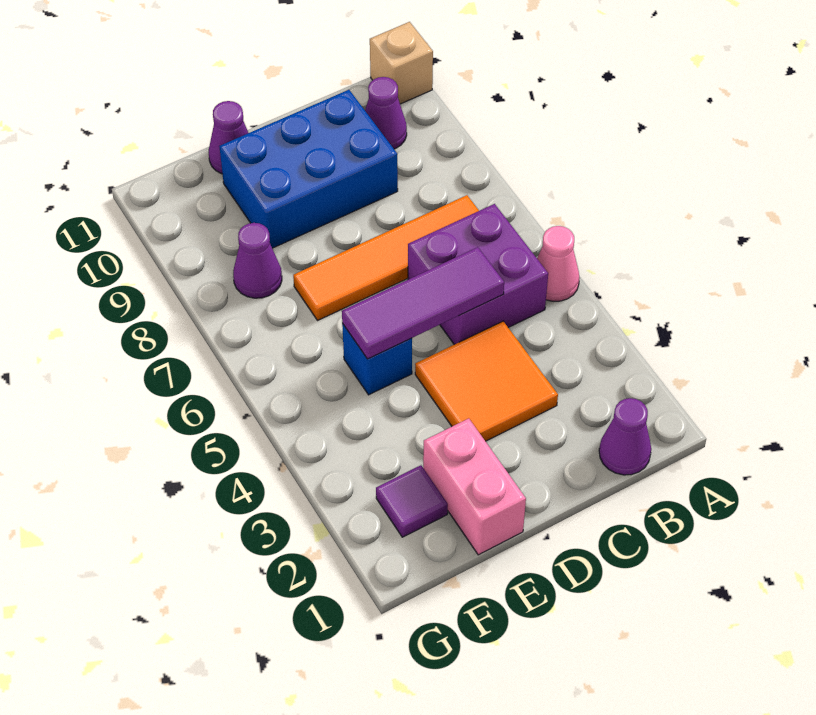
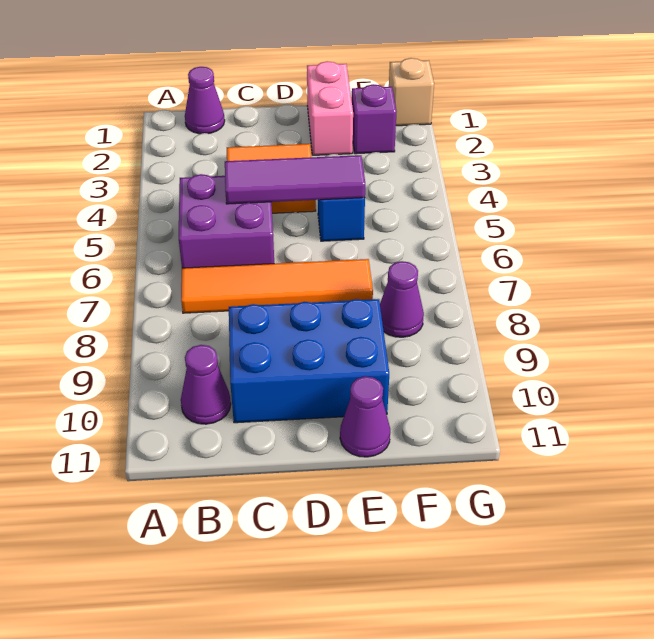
pink cone A5 level 1 -> none
tan brick A11 level 1 -> tan brick G1 level 1
purple tile F2 level 1 -> purple brick F2 level 1

